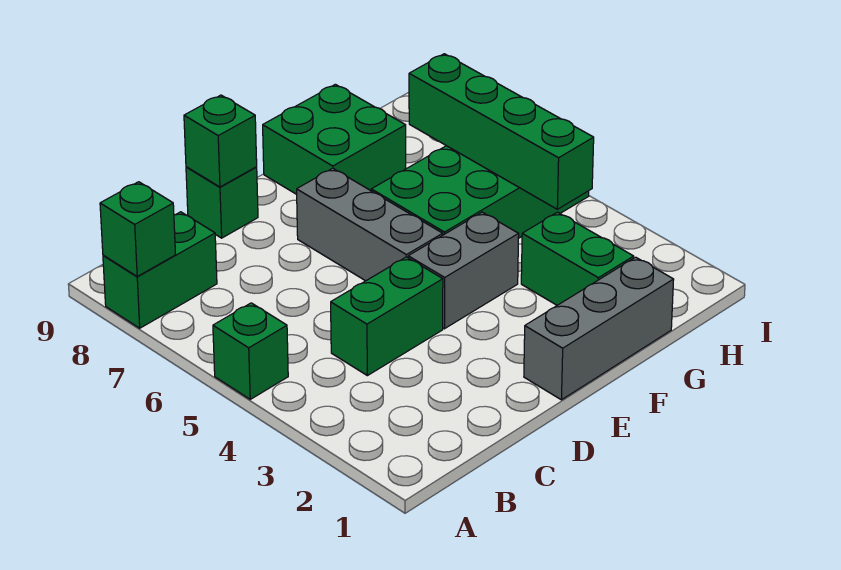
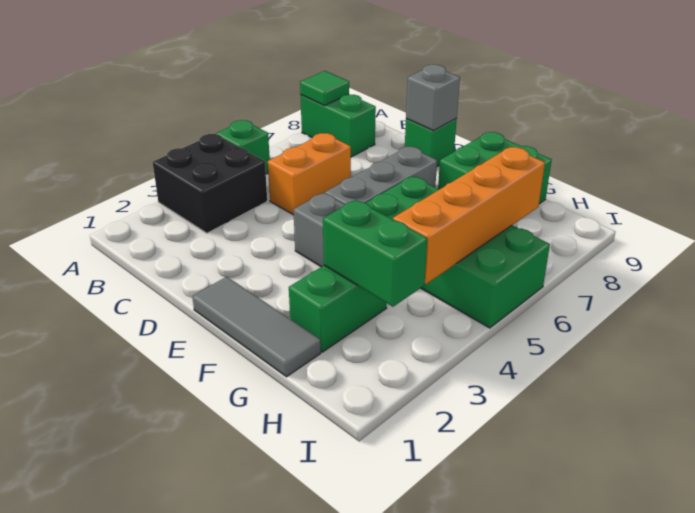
none -> black brick A3:B4 level 1
green brick A8 level 2 -> green tile A8 level 2
green brick C4:D4 level 1 -> green brick G3:H3 level 2
none -> orange brick C5:C6 level 1
green brick D9 level 2 -> grey brick D9 level 2
grey brick E1:G1 level 1 -> grey tile E1:G1 level 1
green brick H4:H7 level 2 -> orange brick H4:H7 level 2

